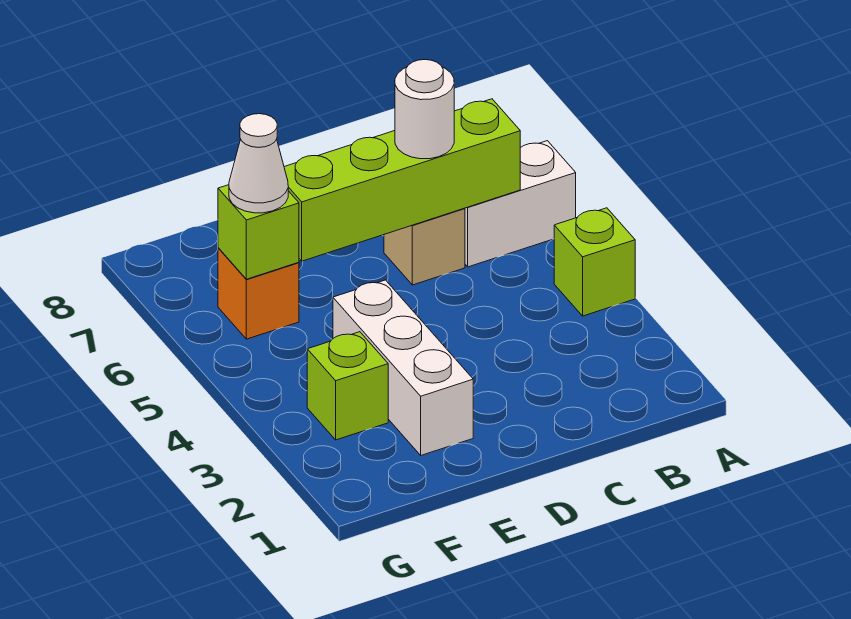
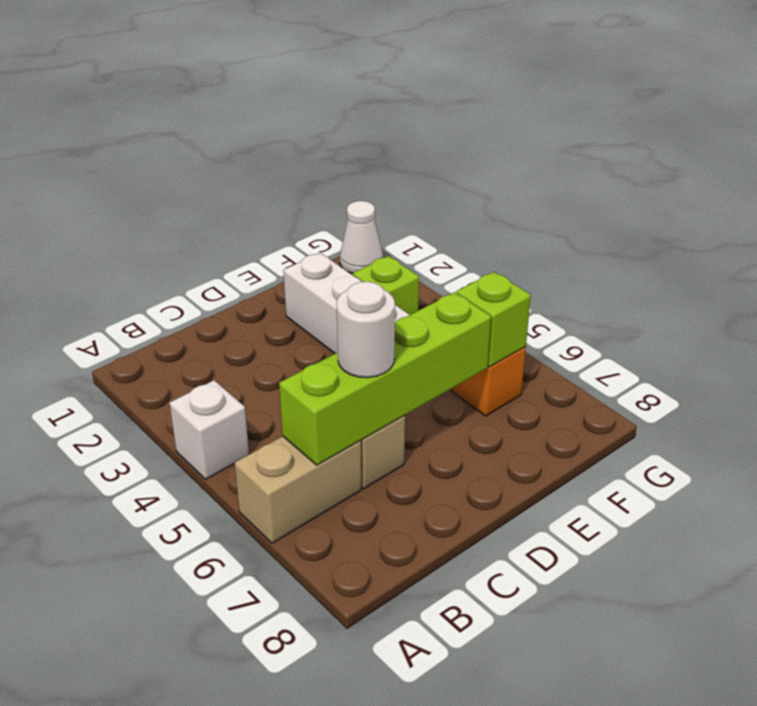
lime brick A4 level 1 -> white brick A4 level 1
white brick A6:B6 level 1 -> tan brick A6:B6 level 1
white cone F6 level 3 -> white cone G1 level 1

